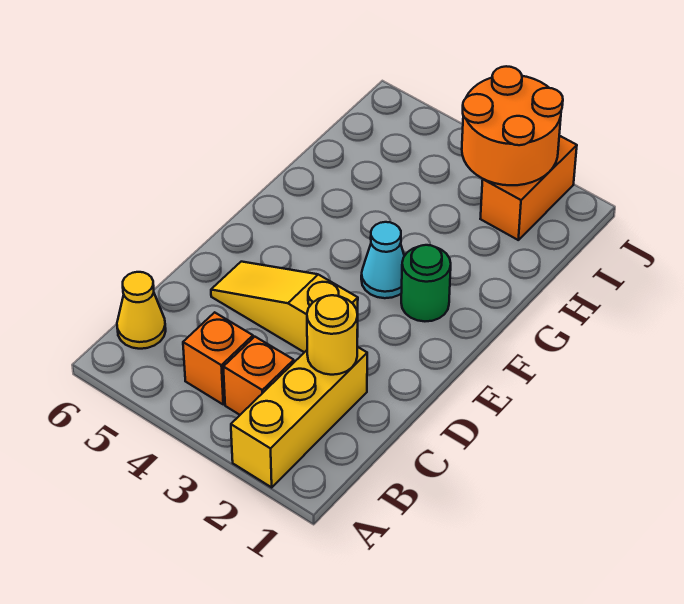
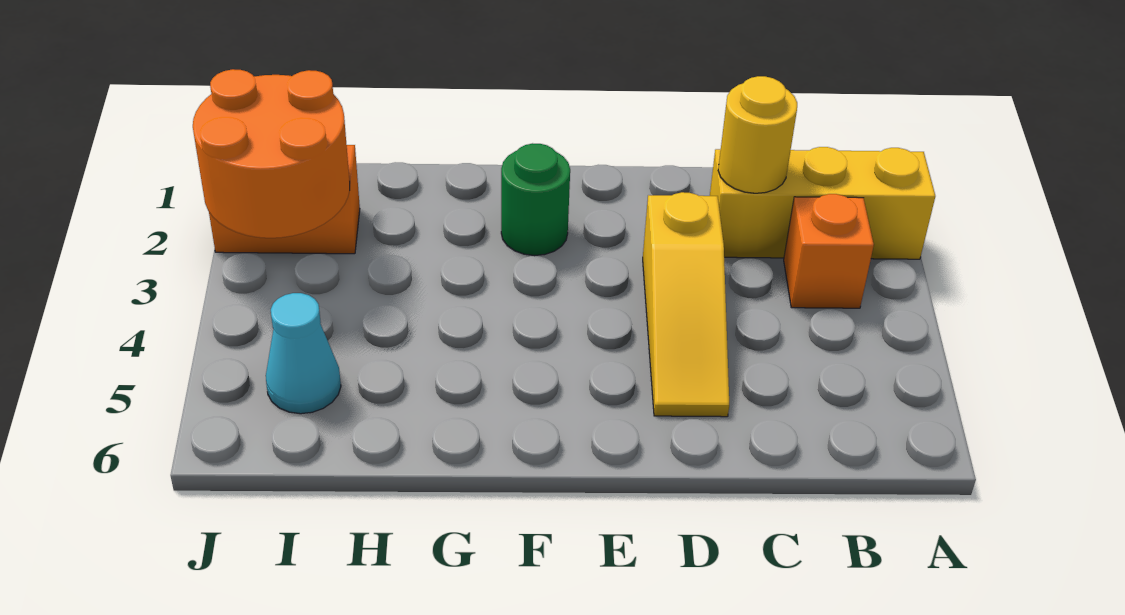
orange brick B4 level 1 -> none
yellow cone B6 level 1 -> none
cyan cone F3 level 1 -> cyan cone I5 level 1

